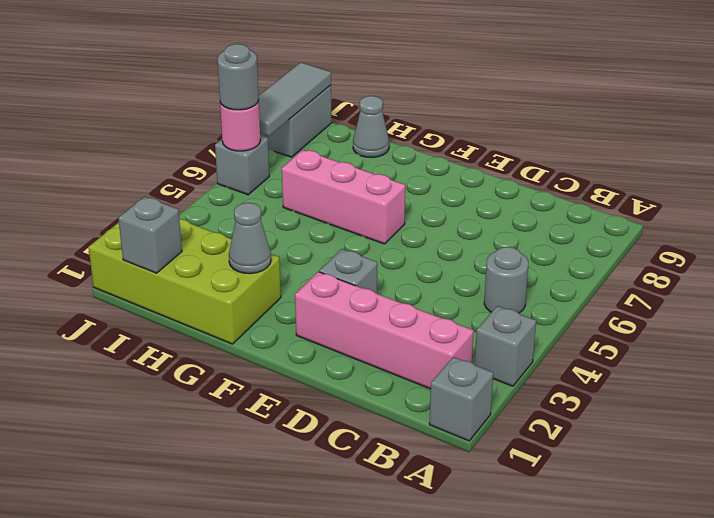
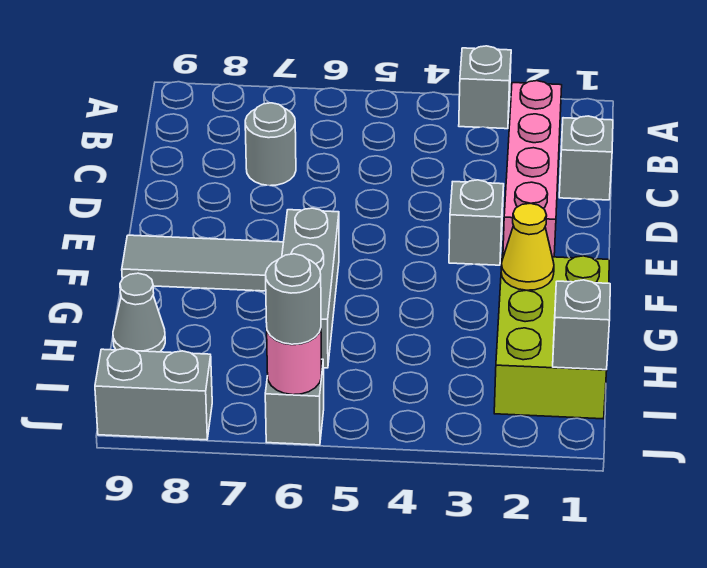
grey brick A1 level 1 -> grey brick C1 level 1
grey round brick B5 level 1 -> grey round brick C7 level 1
pink brick F6:H6 level 1 -> grey brick F6:H6 level 1
lime brick G1:J2 level 1 -> lime brick G1:I2 level 1
grey cone G2 level 2 -> yellow cone G2 level 2
grey tile J7:J9 level 2 -> grey tile F7:F9 level 1

